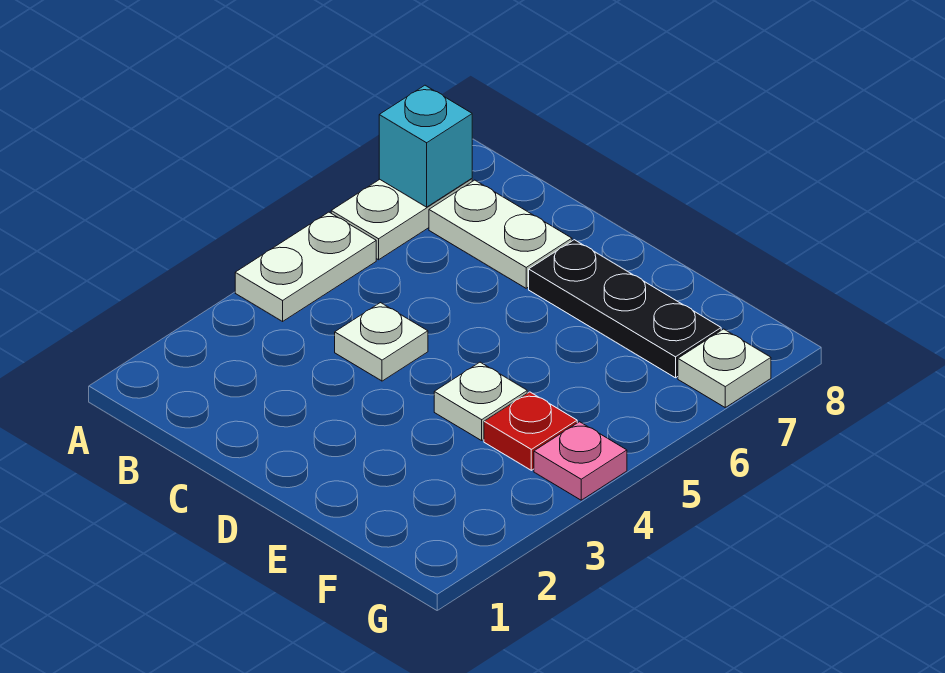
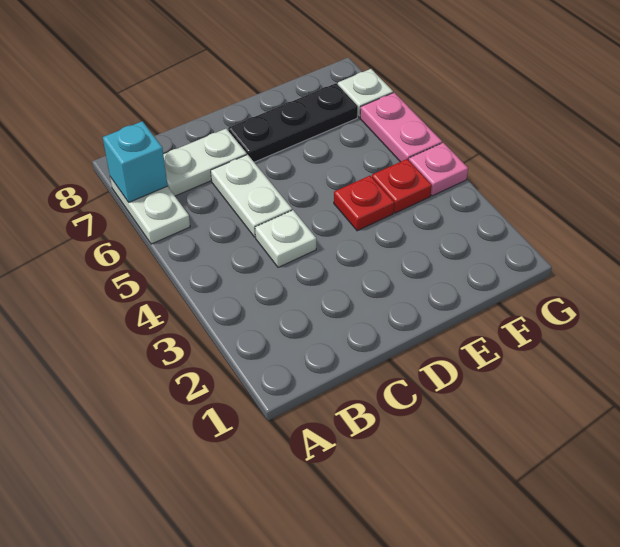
white plate A4:A5 level 1 -> white plate C5:C6 level 1
white plate E4 level 1 -> red plate E4 level 1
none -> pink plate G5:G6 level 1

